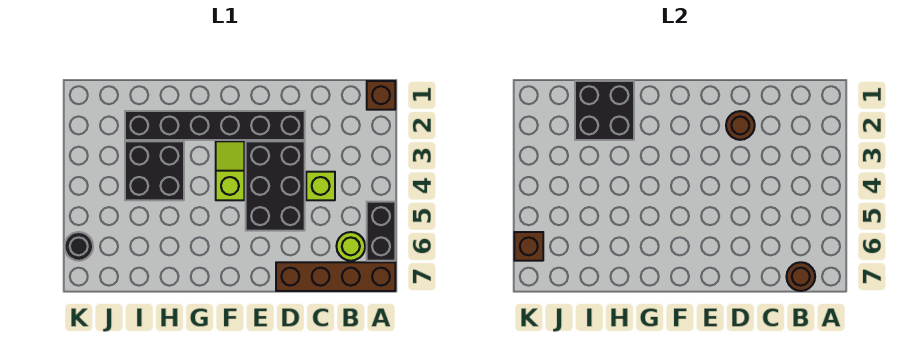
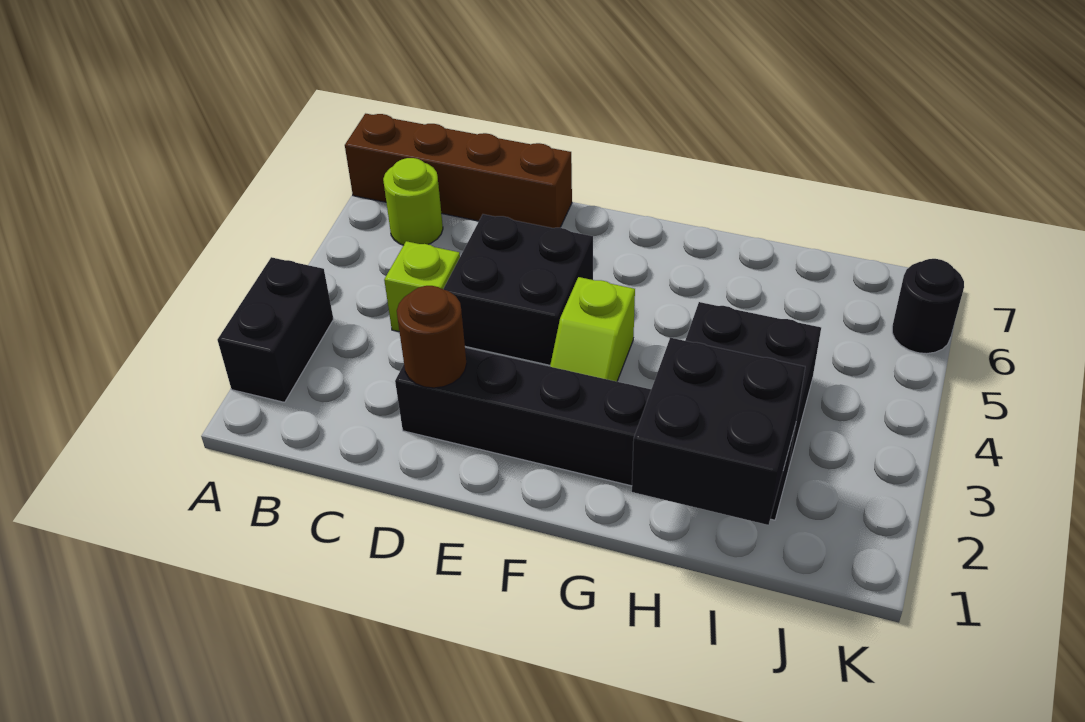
brown brick A1 level 1 -> none
black brick A5:A6 level 1 -> black brick A2:A3 level 1
brown round brick B7 level 2 -> none
black brick D3:E5 level 1 -> black brick D4:E5 level 1
brown brick K6 level 2 -> none

